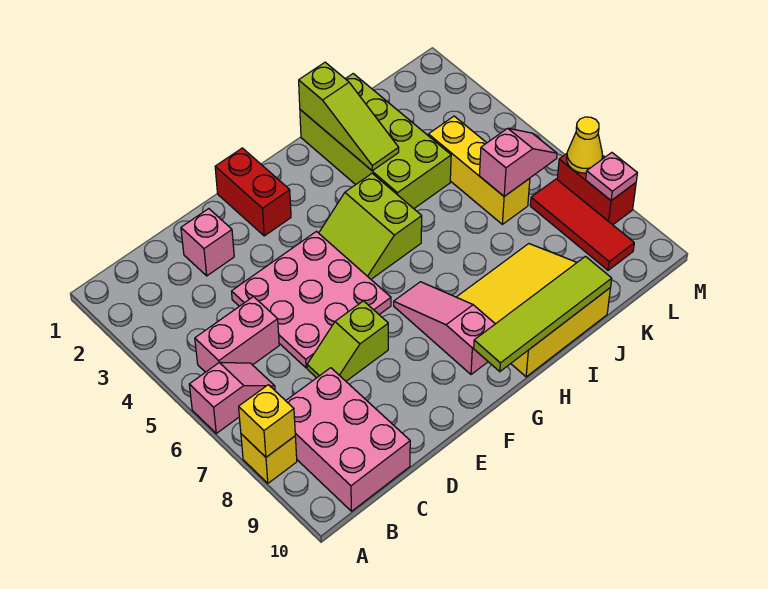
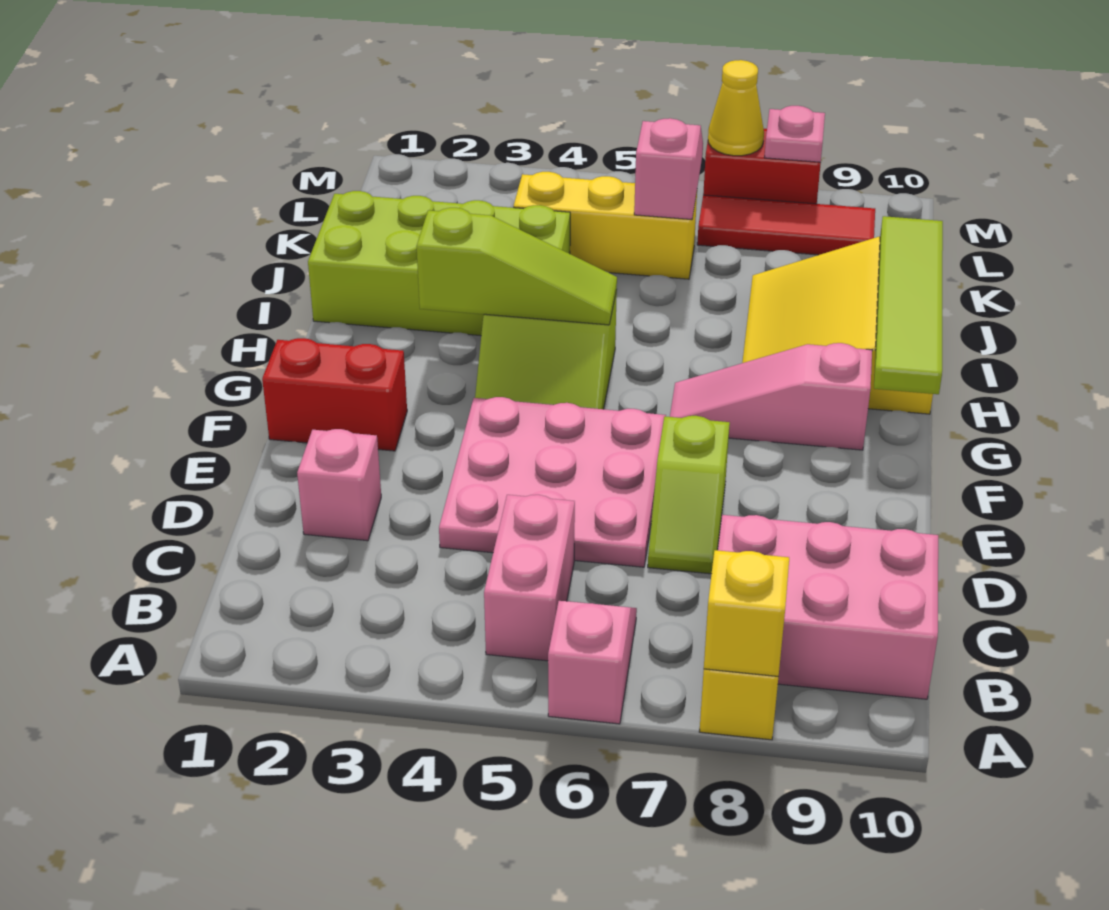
lime slope I1:I3 level 2 top 1 -> lime slope H3:H5 level 2 top 3

